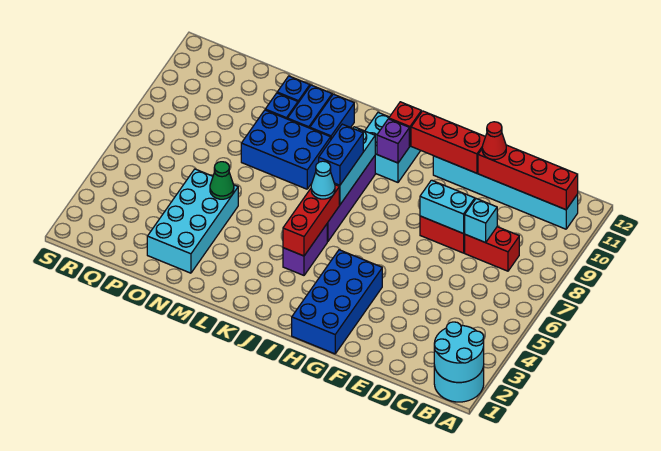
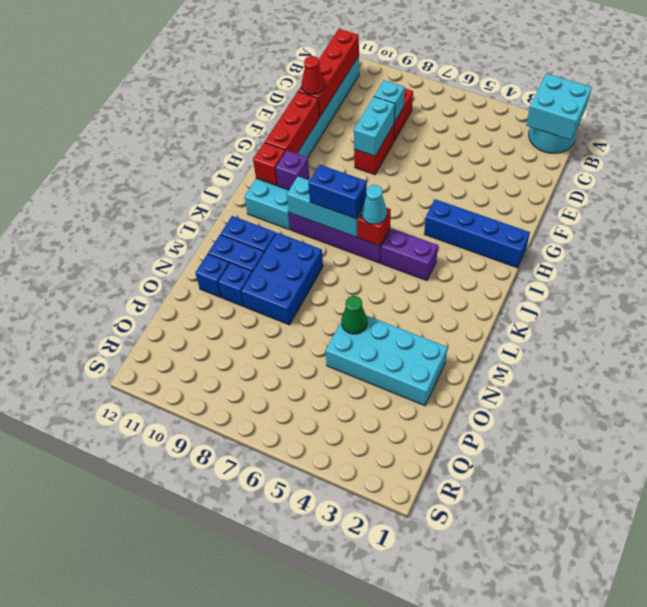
cyan round brick A1:B2 level 2 -> cyan brick A1:B2 level 2
blue brick G1:H4 level 1 -> blue brick H1:H4 level 1
red brick J4:J6 level 2 -> red brick J6 level 2

